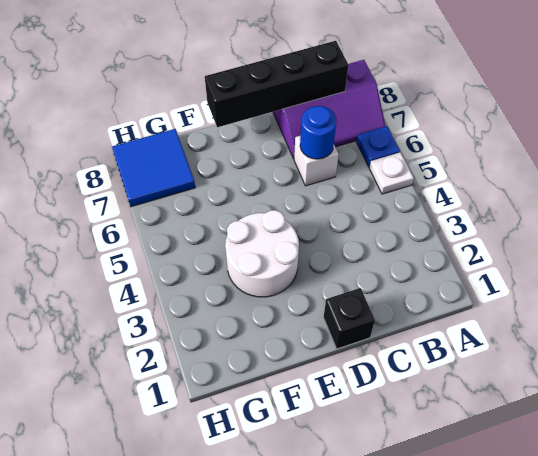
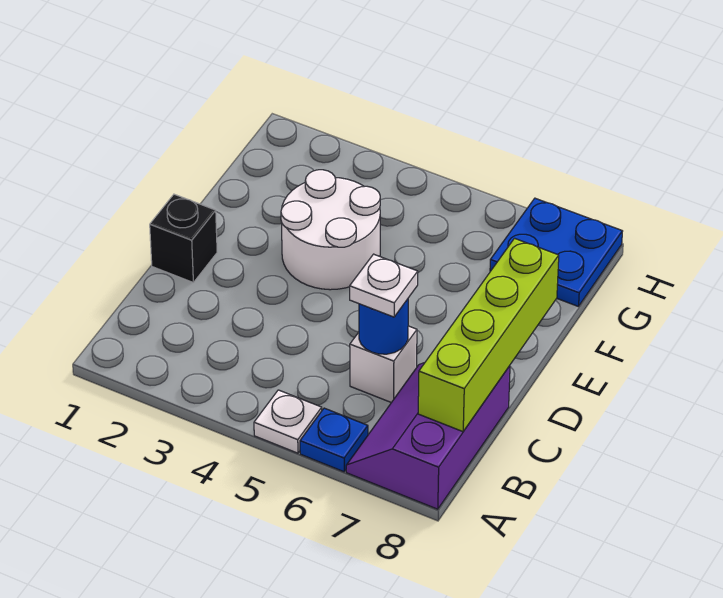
black brick B8:E8 level 2 -> lime brick B8:E8 level 2
none -> white plate C6 level 3
blue tile G7:H8 level 1 -> blue plate G7:H8 level 1

